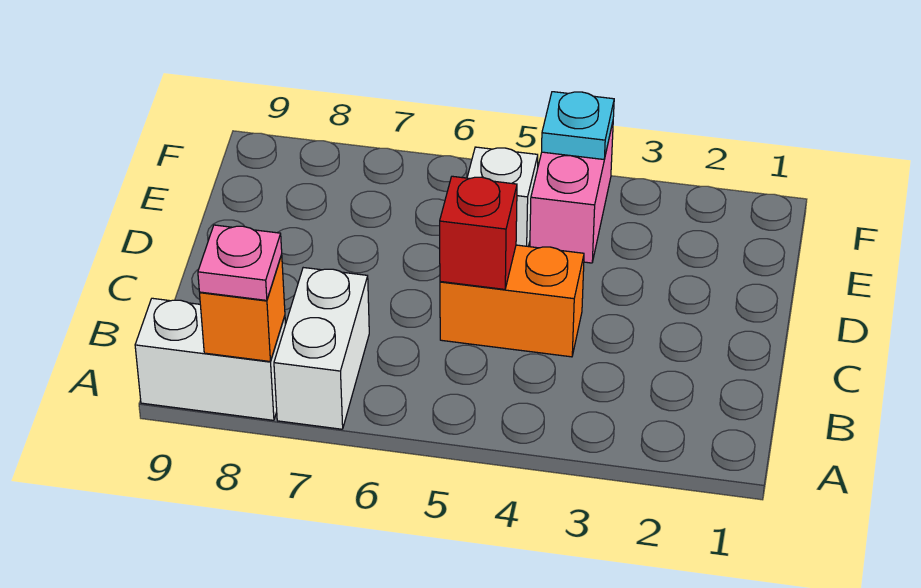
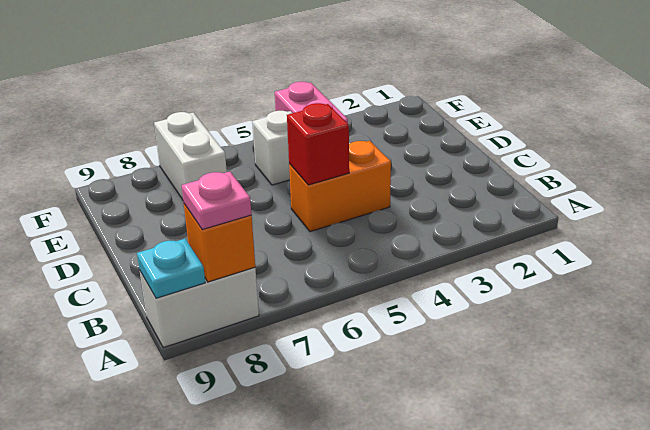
white brick A7:B7 level 1 -> white brick E7:F7 level 1
cyan plate F4 level 2 -> cyan plate A9 level 2

